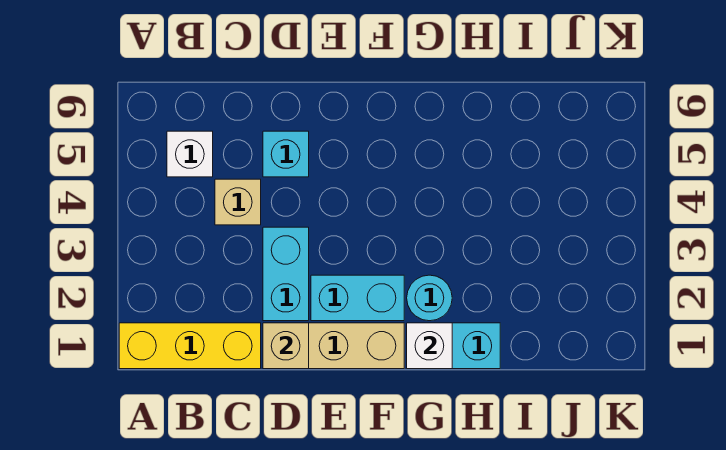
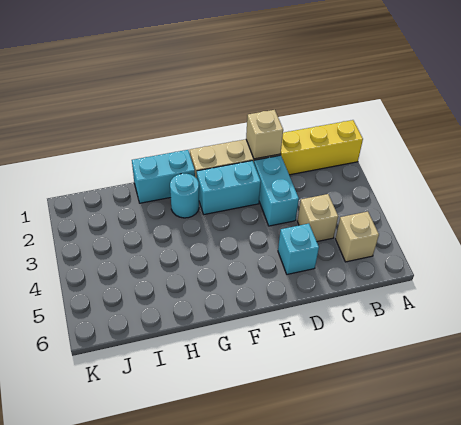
white brick B5 level 1 -> tan brick B5 level 1
white brick G1 level 2 -> none

